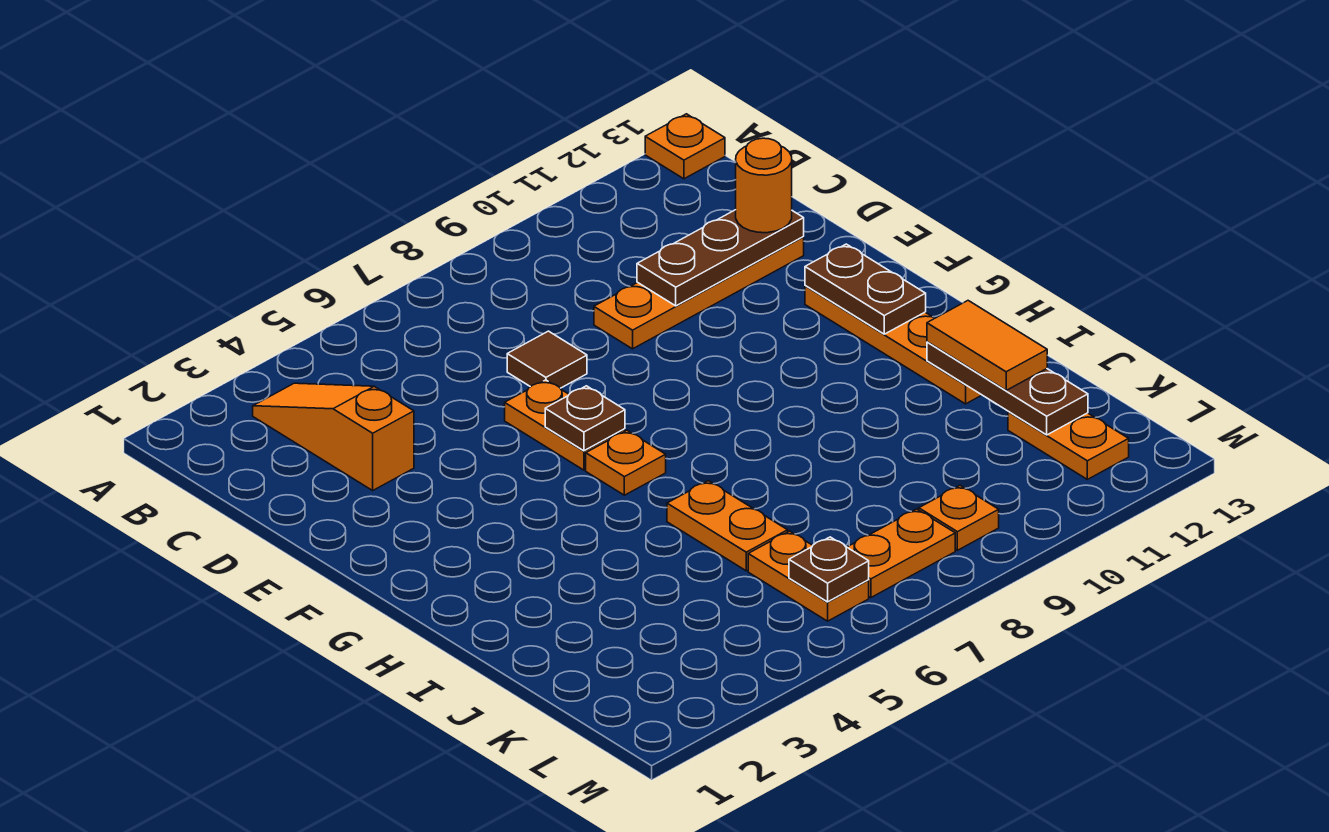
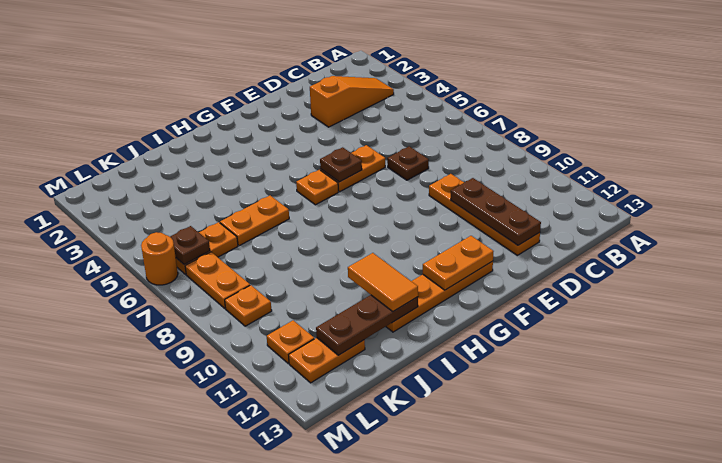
orange plate A13 level 1 -> orange plate L11 level 1
brown tile D7 level 1 -> brown plate D7 level 1
orange round brick D12 level 3 -> orange round brick M6 level 1
brown plate F12:G12 level 2 -> orange plate F12:G12 level 2
orange tile I12:J12 level 3 -> orange tile I11:I12 level 3

